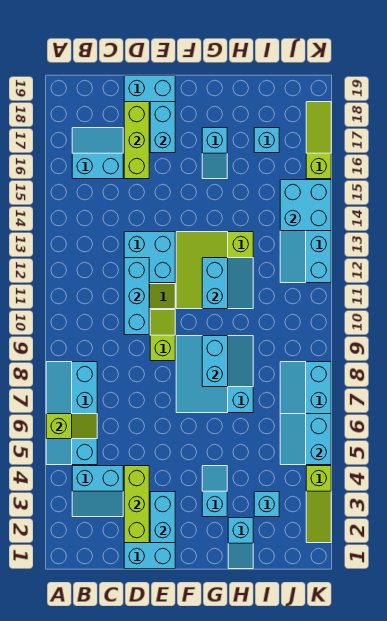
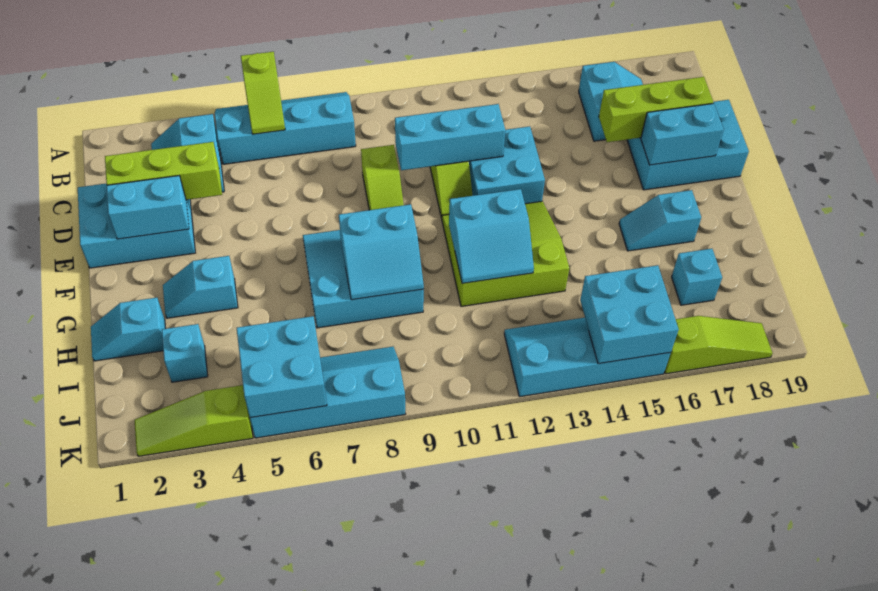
lime slope E9:E10 level 1 top 9 -> lime slope D9:E9 level 1 top D
cyan slope G3:G4 level 1 top 3 -> cyan slope G3:G4 level 1 top 4
cyan slope J5:K6 level 2 top K -> cyan brick J5:K6 level 2

